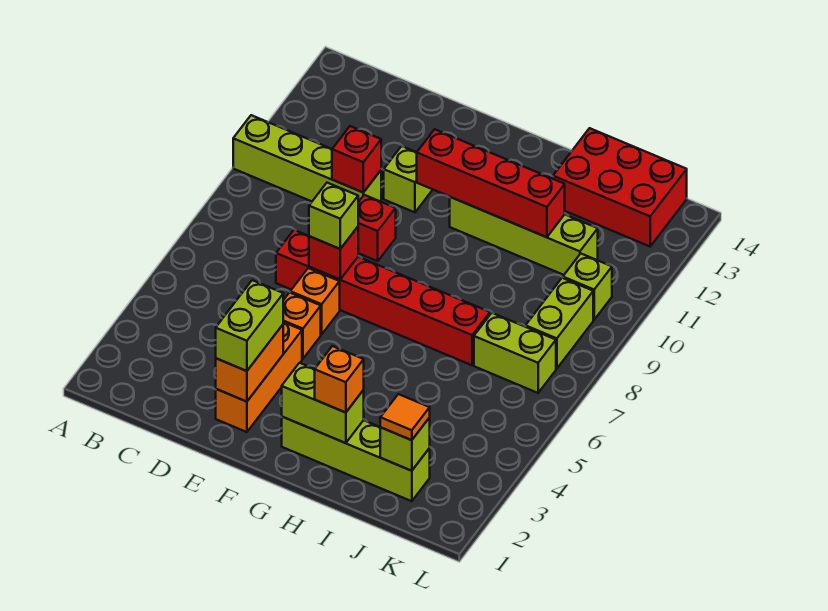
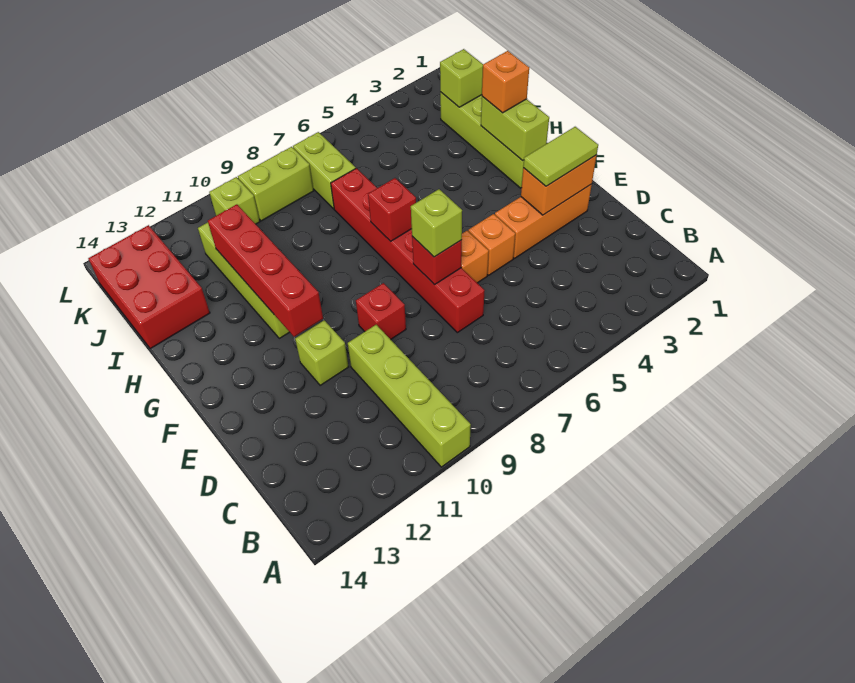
red brick D10 level 2 -> red brick G7 level 2
lime brick E2:E3 level 3 -> lime tile E2:E3 level 3
orange tile J2 level 3 -> none

